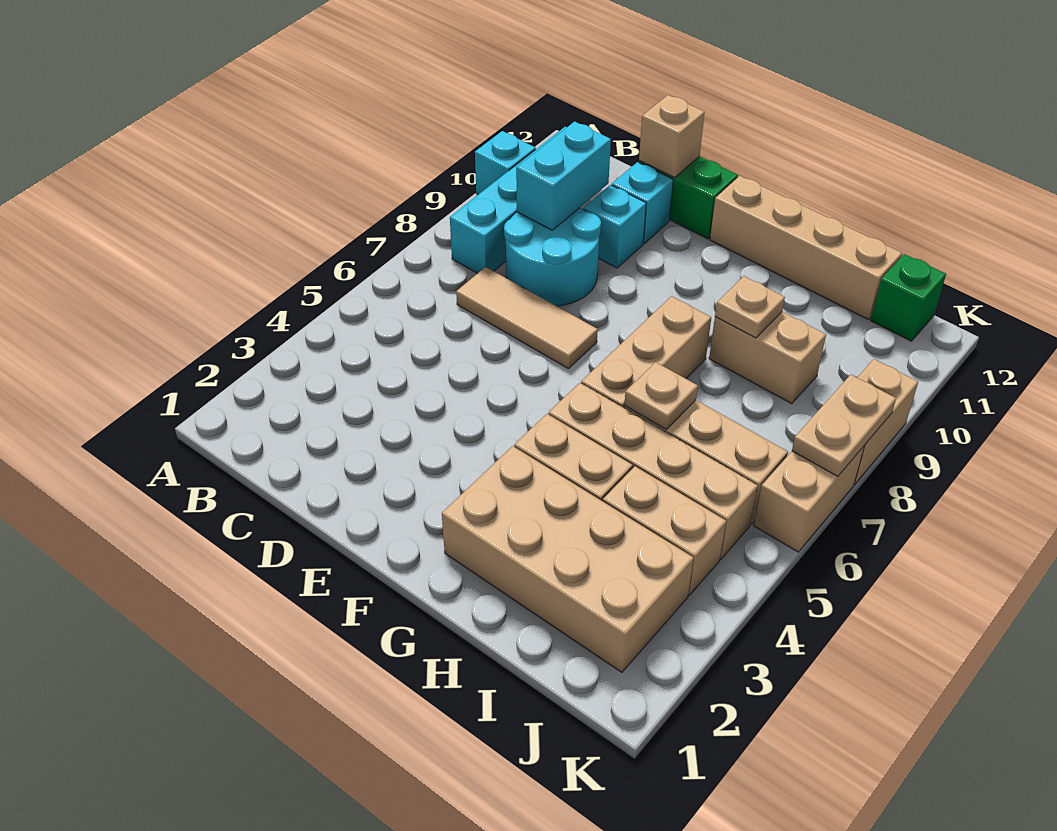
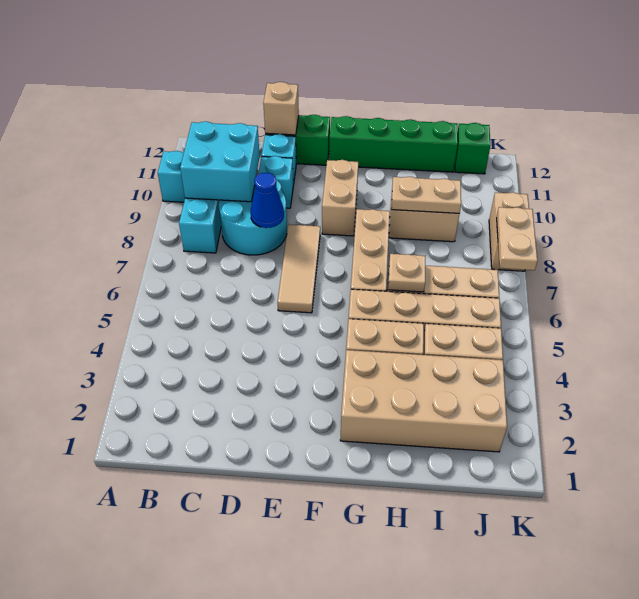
tan tile C7:E7 level 1 -> tan tile E6:E8 level 1
cyan brick C9:C10 level 2 -> cyan brick B9:C10 level 2
none -> blue cone D8 level 2
tan brick F12:I12 level 1 -> green brick F12:I12 level 1
tan plate H9 level 2 -> tan plate H9:I9 level 2
tan brick K6:K7 level 1 -> tan brick F9:F10 level 1

